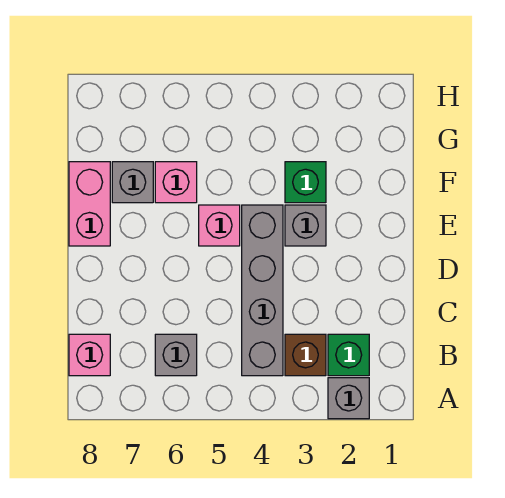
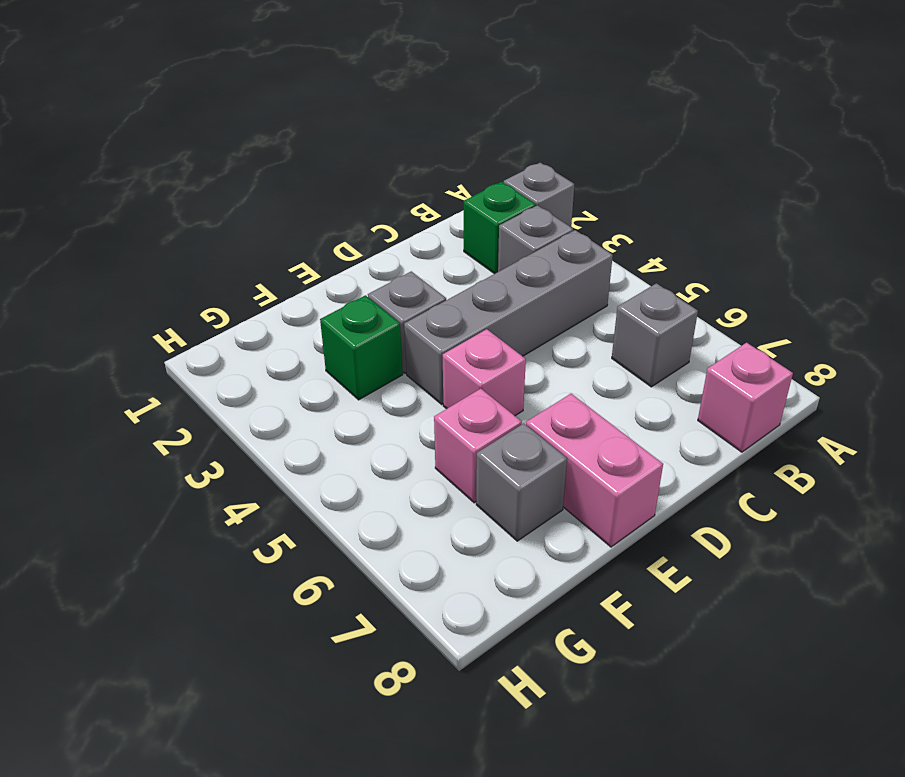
brown brick B3 level 1 -> grey brick B3 level 1
pink brick E8:F8 level 1 -> pink brick E7:E8 level 1

